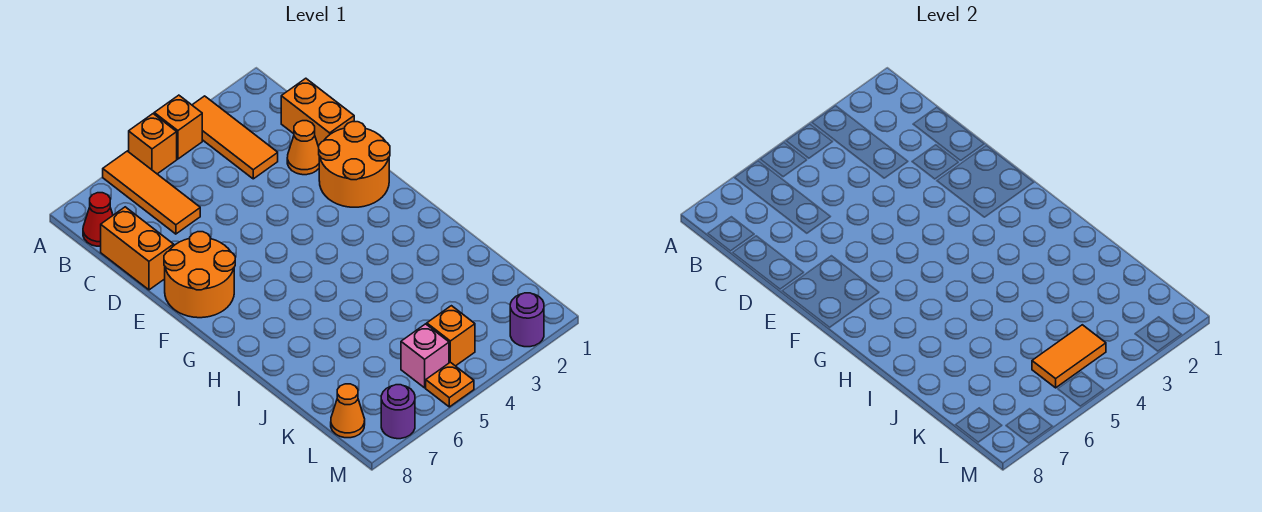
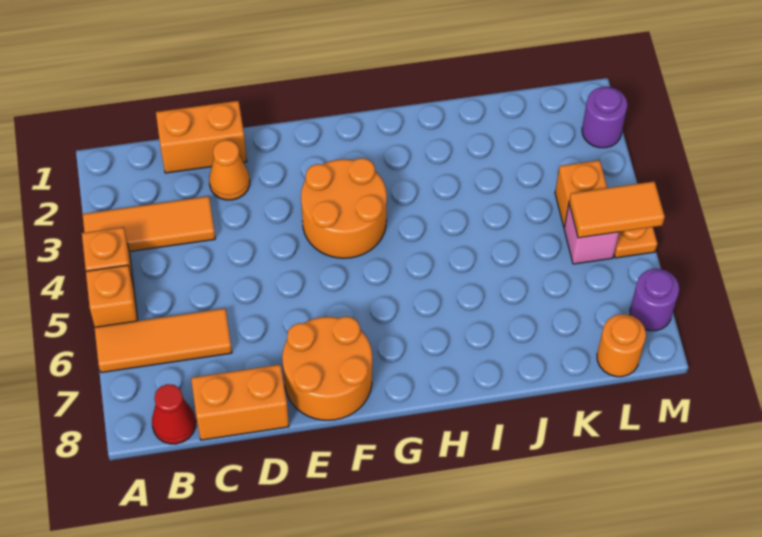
orange round brick E1:F2 level 1 -> orange round brick F3:G4 level 1
orange tile L4:L5 level 2 -> orange tile L5:M5 level 2
orange cone L8 level 1 -> orange round brick L8 level 1

